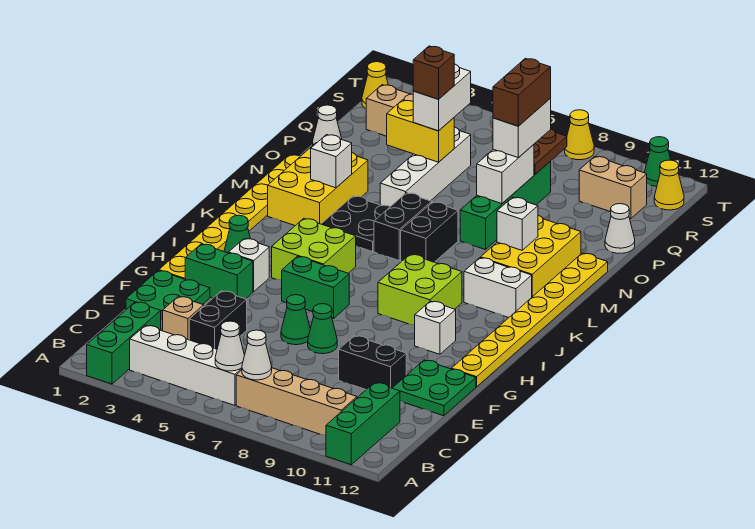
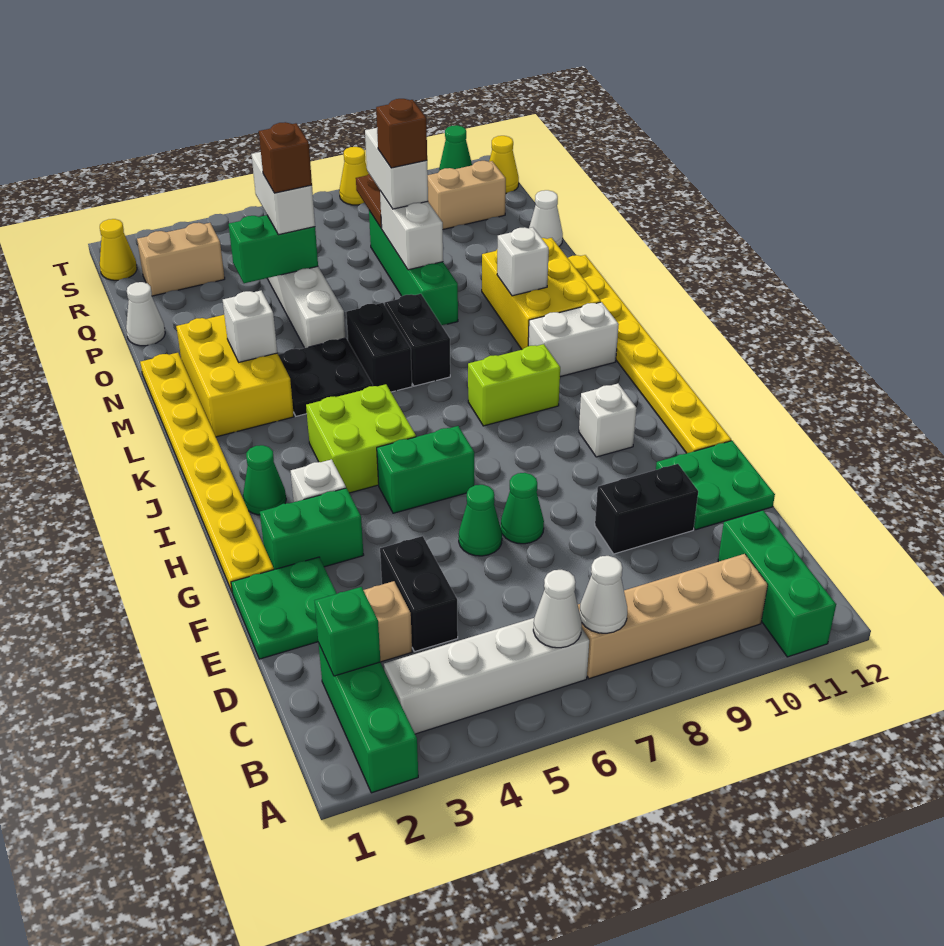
none -> green brick C2 level 2
lime brick I8:J9 level 1 -> lime brick J8:J9 level 1
yellow brick P4:P5 level 2 -> green brick P4:P5 level 2
brown brick P8:Q8 level 4 -> brown brick P8 level 4

